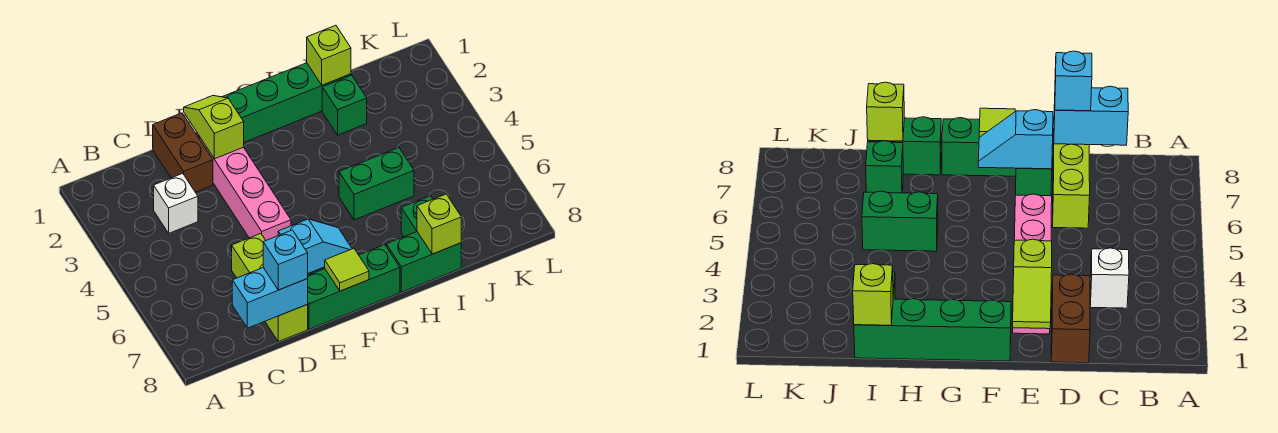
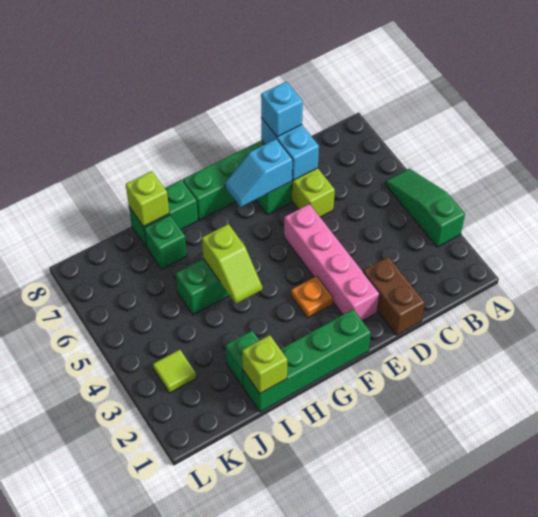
none -> green slope A3:A5 level 1 top 3
white brick C3 level 1 -> none
cyan brick C8:D8 level 2 -> cyan brick D7:D8 level 2
lime slope E1:E2 level 2 top 2 -> lime slope H4:H5 level 2 top 5
none -> orange plate F3 level 1
lime tile F8 level 2 -> lime tile K3 level 1

